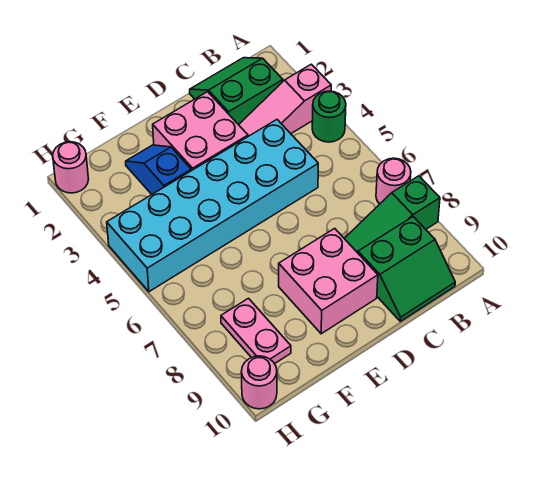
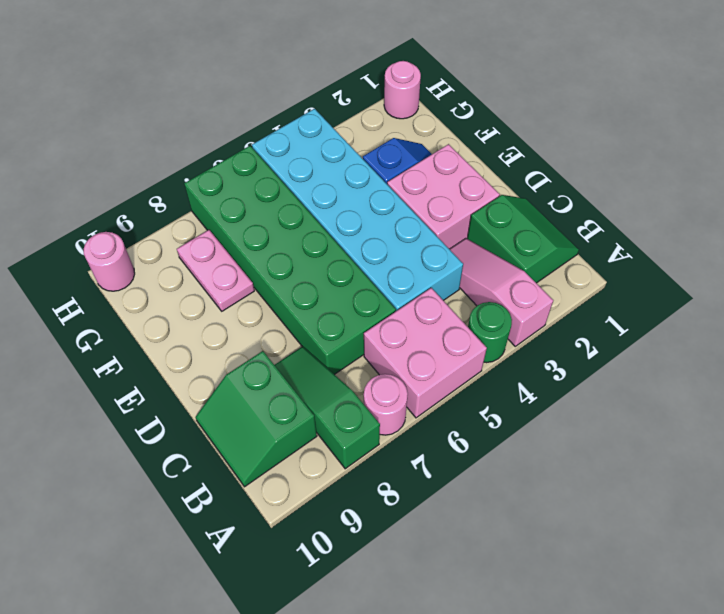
none -> green brick C6:H7 level 1
pink brick D8:E9 level 1 -> pink brick A5:B6 level 1
pink plate G8:G9 level 1 -> pink plate F8:G8 level 1

